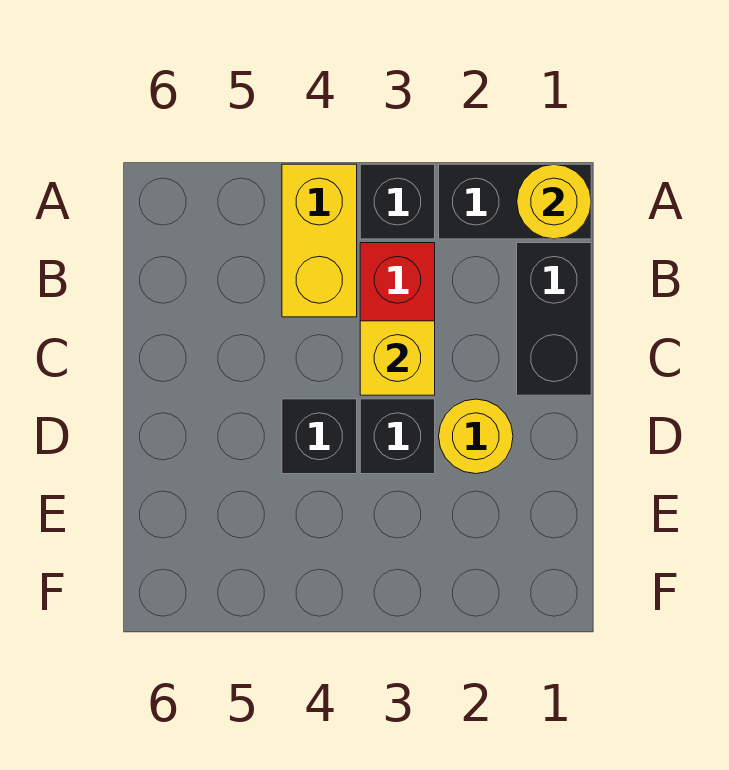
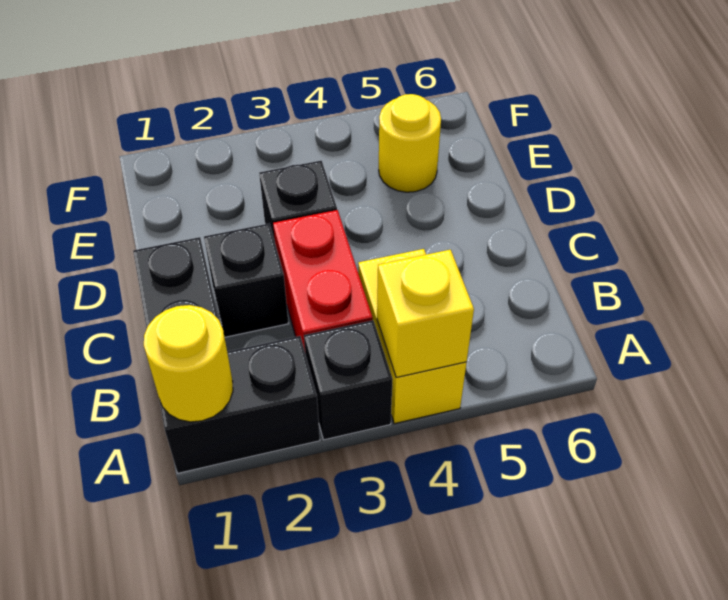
yellow brick C3 level 2 -> yellow brick A4 level 2
yellow round brick D2 level 1 -> yellow round brick E5 level 1
black brick D4 level 1 -> black brick C2 level 1

